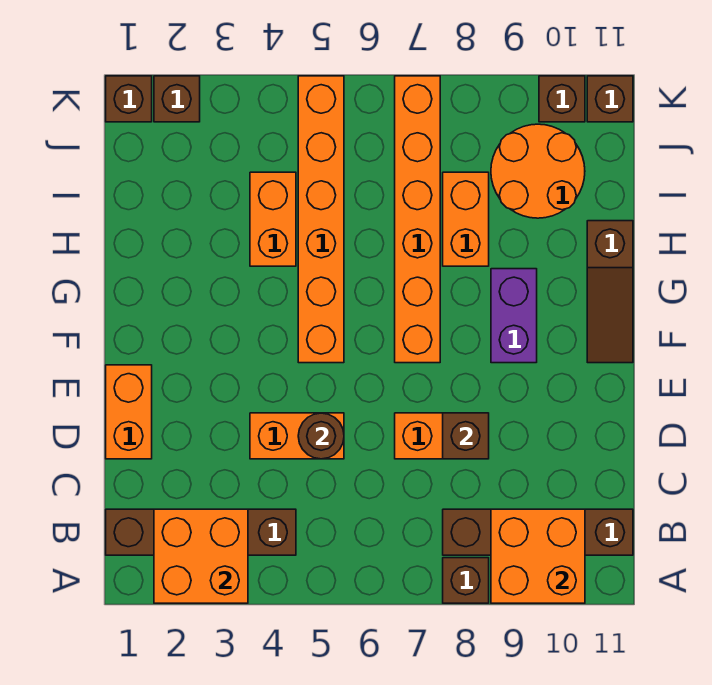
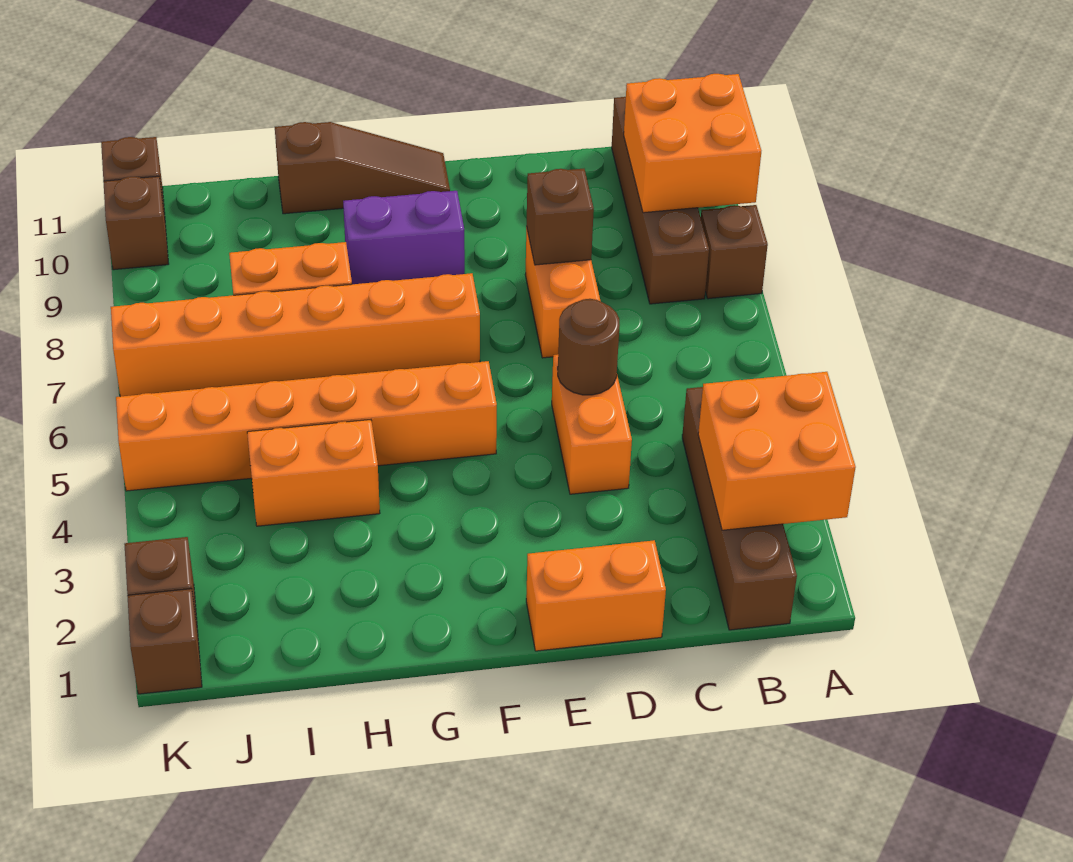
orange round brick I9:J10 level 1 -> none

